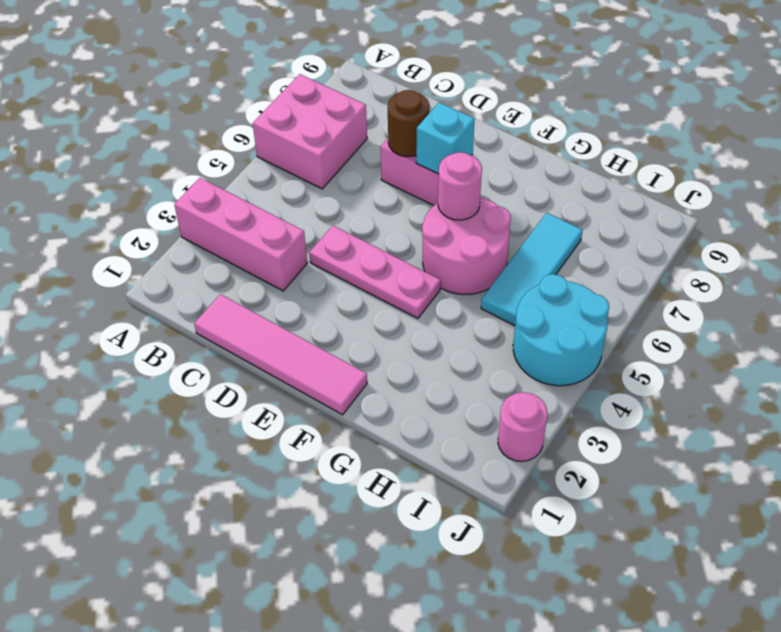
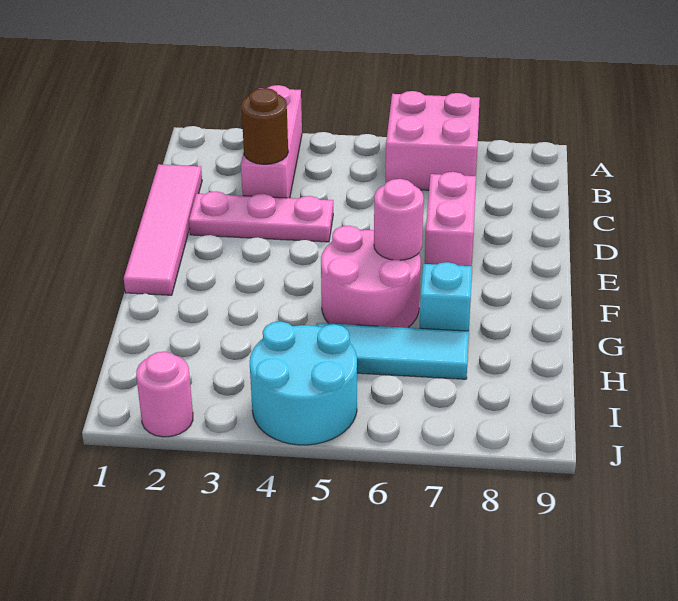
pink plate D4:F4 level 1 -> pink plate D2:D4 level 1
brown round brick D7 level 2 -> brown round brick C3 level 2
cyan brick E7 level 2 -> cyan brick G7 level 1

